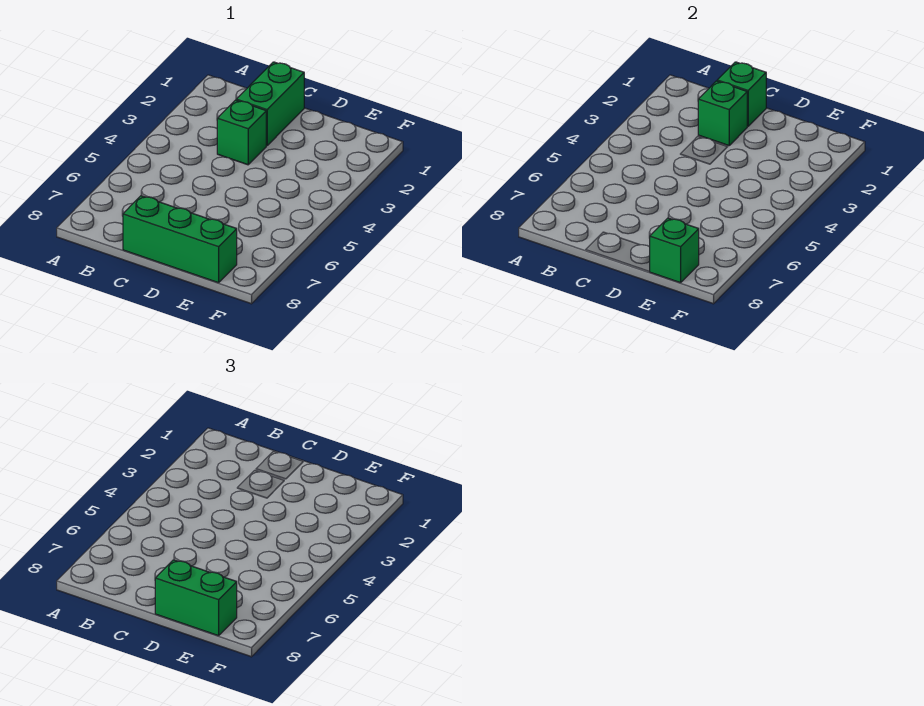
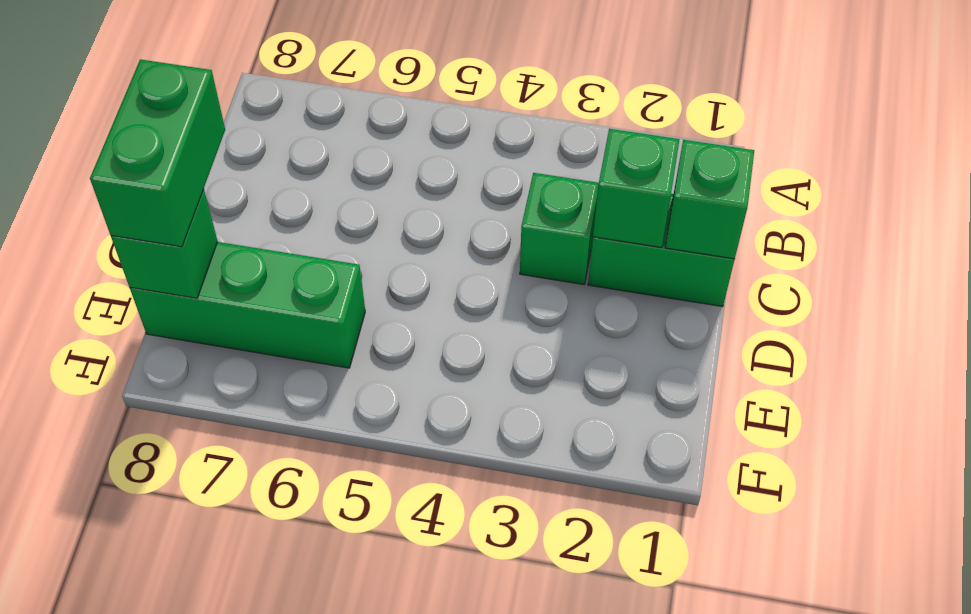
green brick C8:E8 level 1 -> green brick E6:E8 level 1

